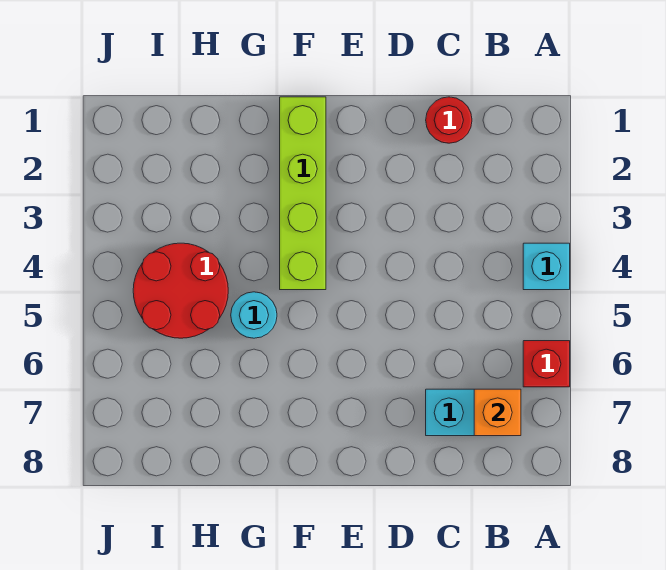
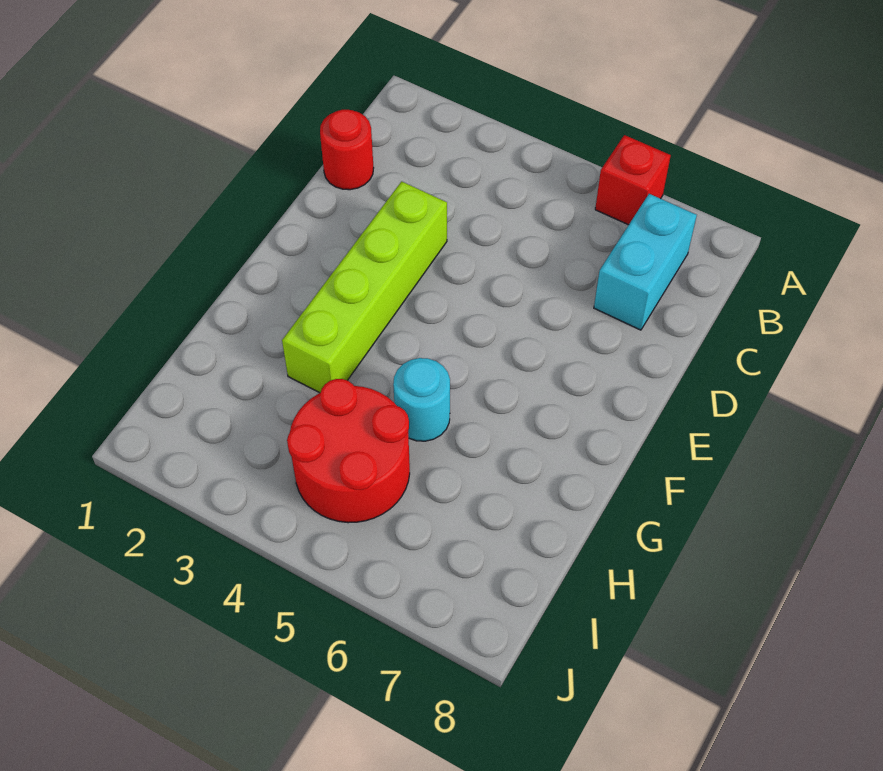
cyan brick A4 level 1 -> none
orange brick B7 level 2 -> none
lime brick F1:F4 level 1 -> lime brick D3:G3 level 1

